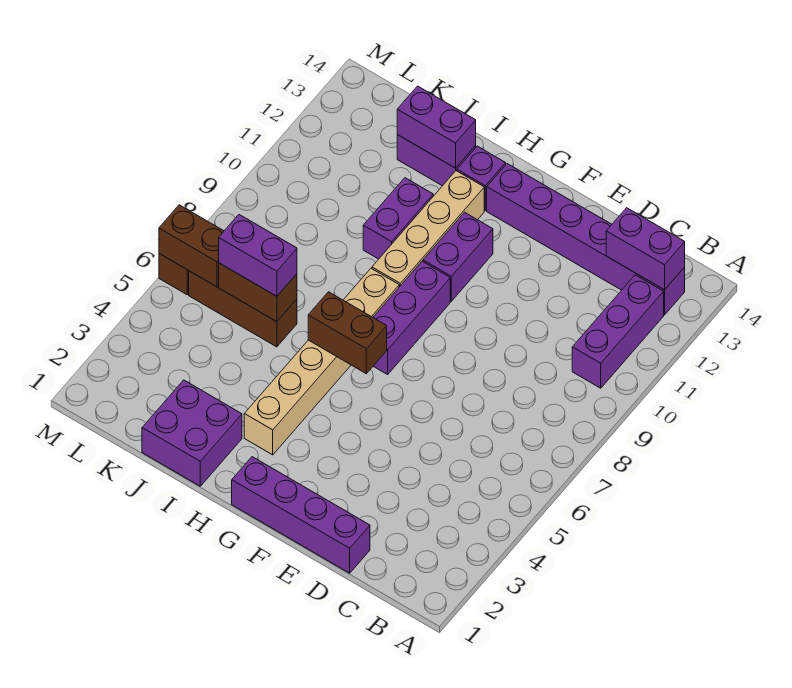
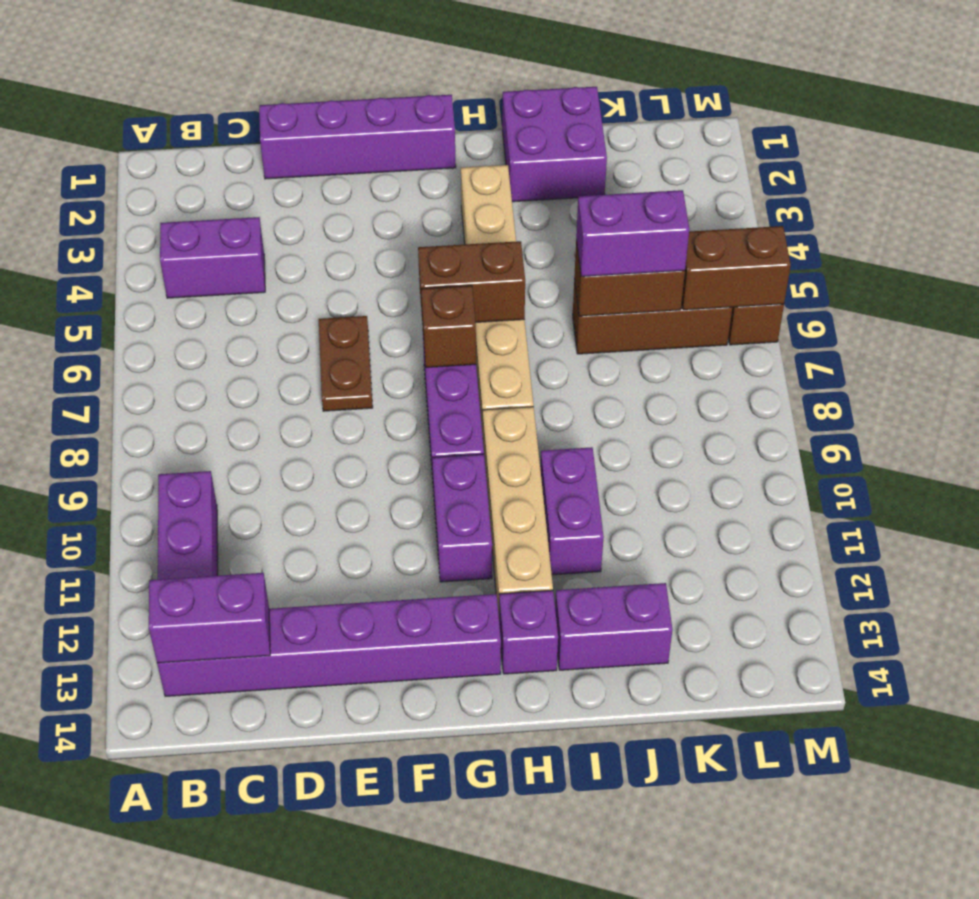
none -> brown plate E6:E7 level 1
none -> brown brick G7 level 2
purple brick I13:J13 level 2 -> purple brick B4:C4 level 1

